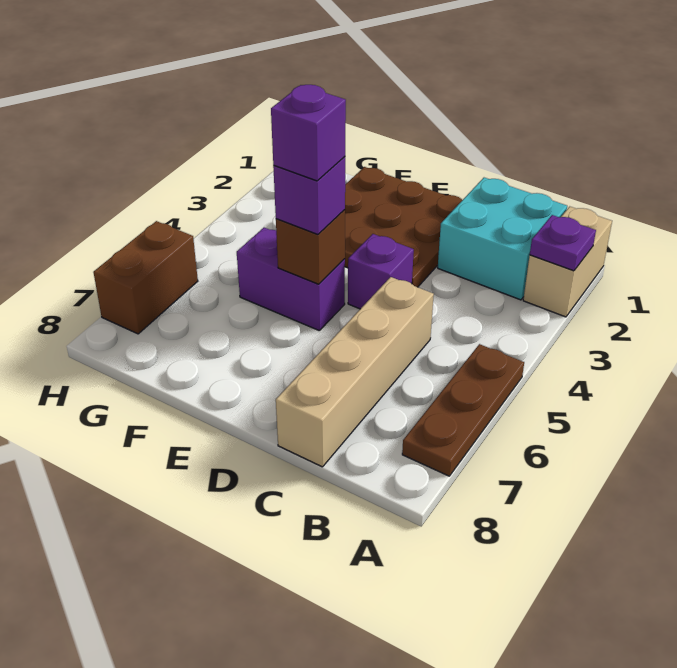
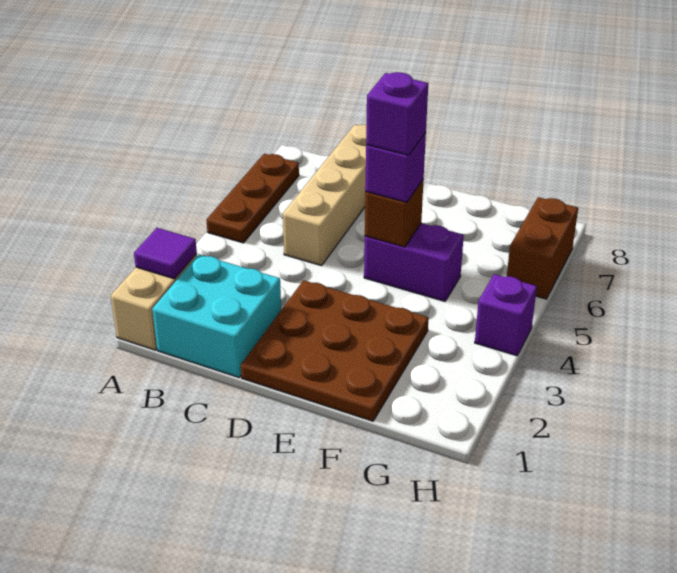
purple plate A2 level 2 -> purple tile A2 level 2
purple brick D4 level 1 -> purple brick H4 level 1

